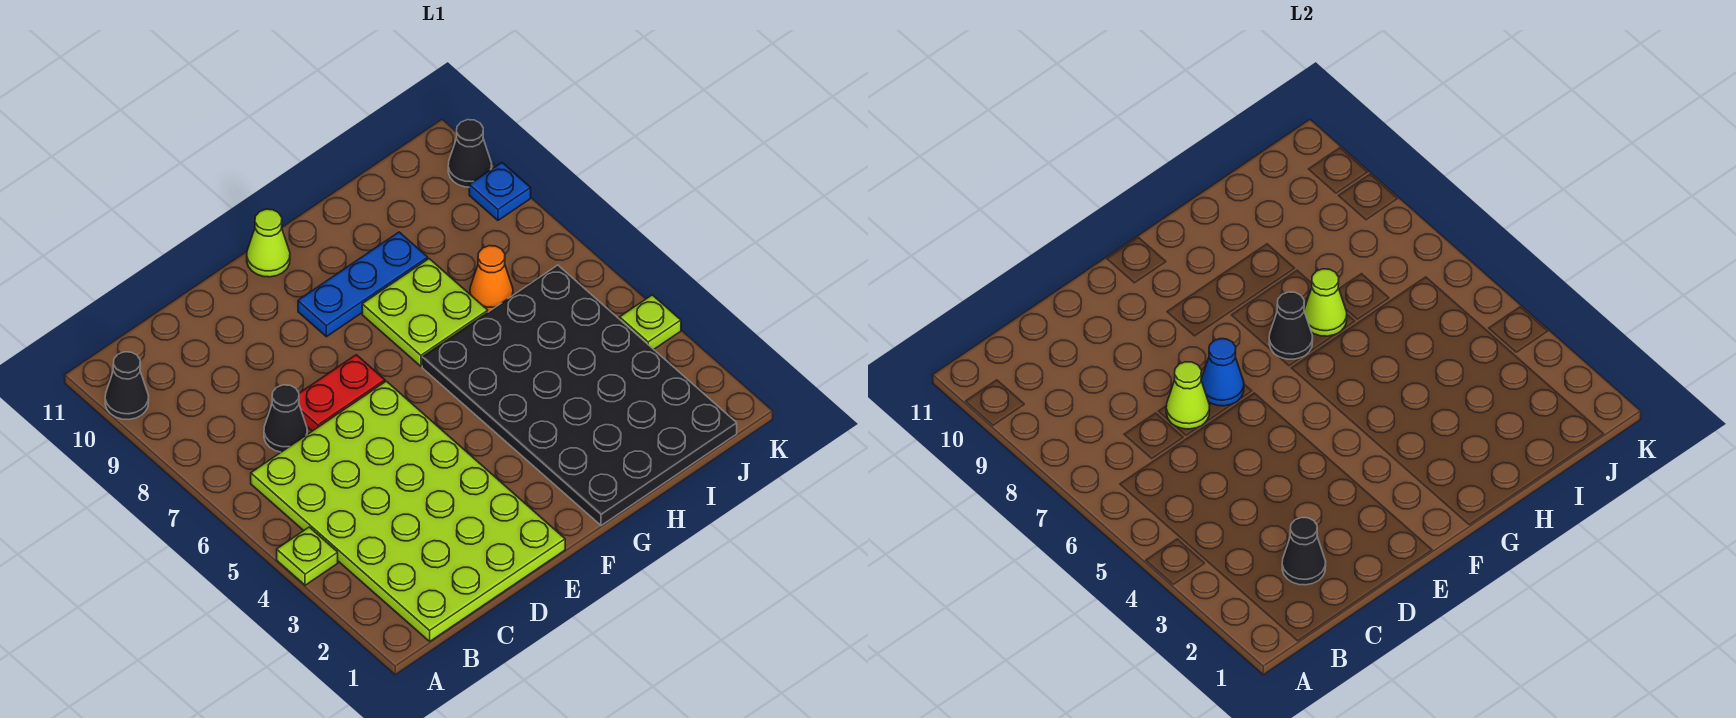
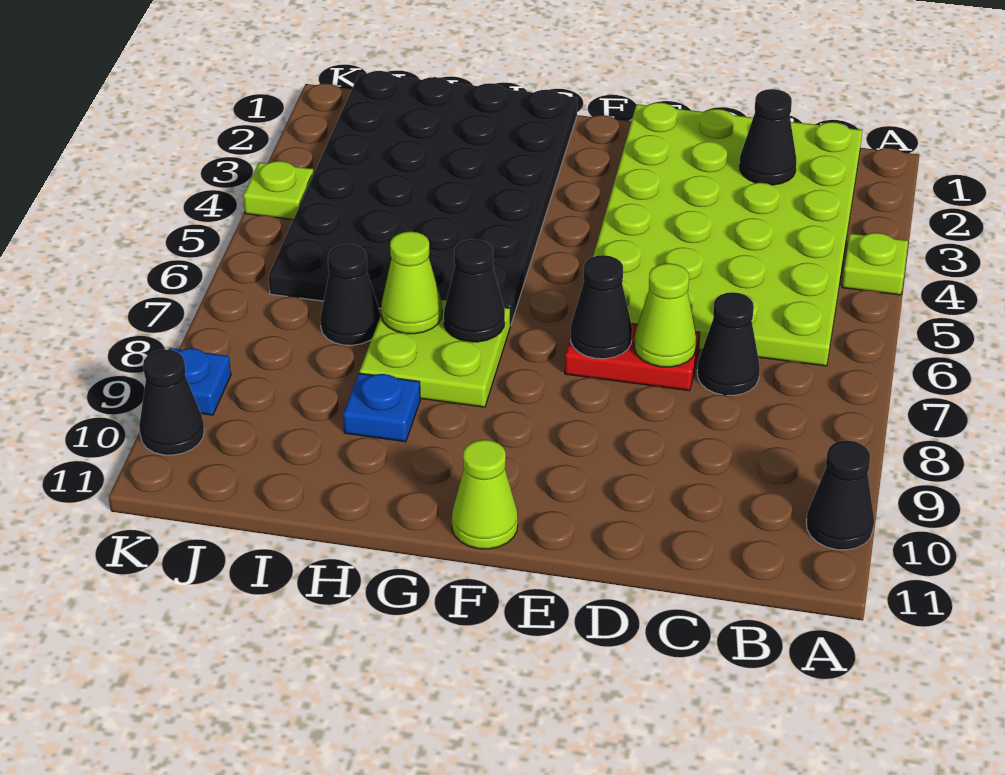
blue cone E7 level 2 -> black cone E7 level 2
blue plate F9:H9 level 1 -> blue plate H9 level 1
orange cone I7 level 1 -> black cone I7 level 1

